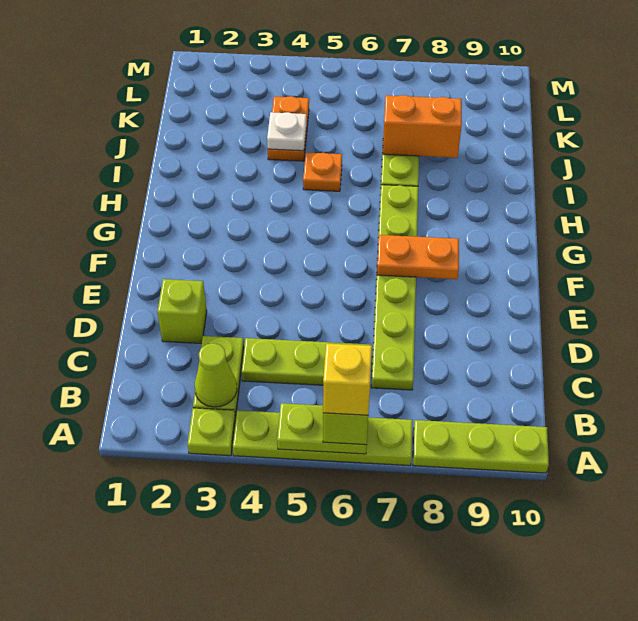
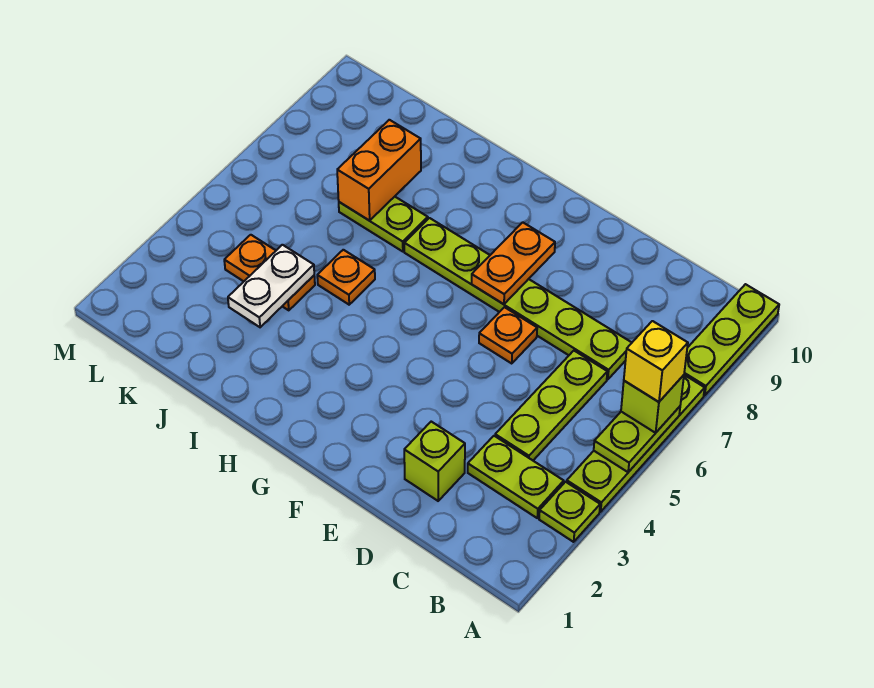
lime cone B3 level 2 -> none
none -> orange plate E6 level 1
white plate J4 level 2 -> white plate J3:J4 level 2

